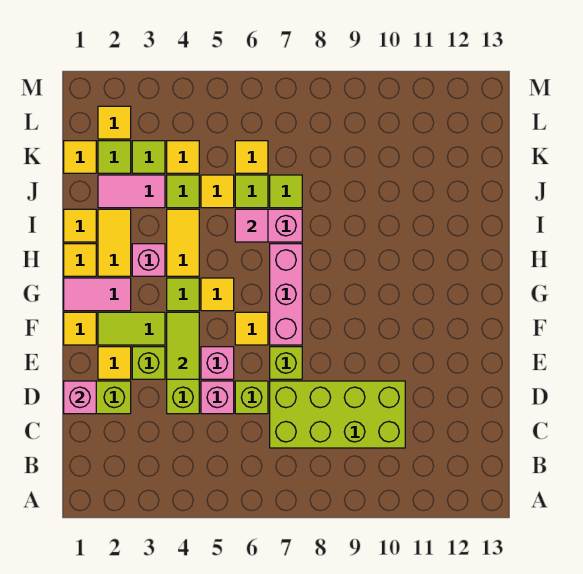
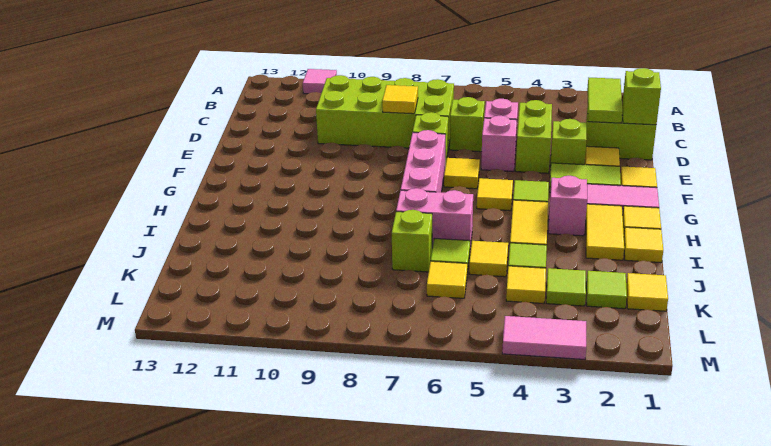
pink brick D1 level 2 -> lime brick D1 level 2
lime tile E4:F4 level 2 -> lime tile C2:D2 level 2
pink tile I6 level 2 -> pink tile A11 level 1
pink tile J2:J3 level 1 -> pink tile M3:M4 level 1
lime tile J7 level 1 -> lime brick J7 level 1
yellow tile L2 level 1 -> yellow tile D8 level 2

